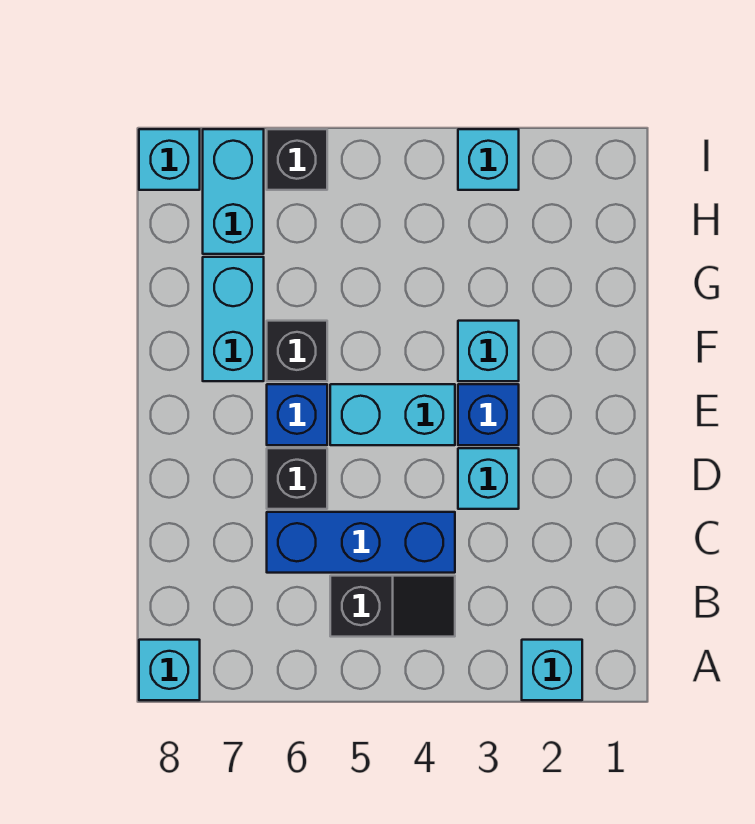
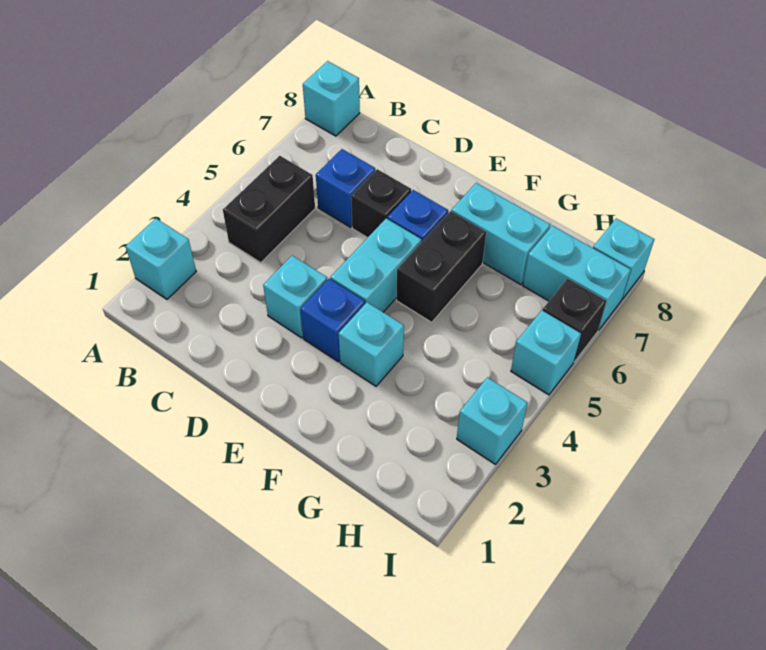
black slope B4:B5 level 1 top 5 -> black brick B4:B5 level 1
blue brick C4:C6 level 1 -> blue brick C6 level 1
black brick F6 level 1 -> black brick F5:F6 level 1
none -> cyan brick I5 level 1

